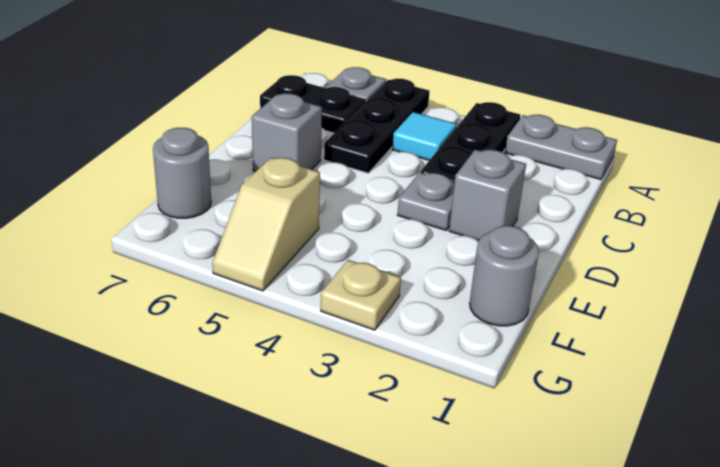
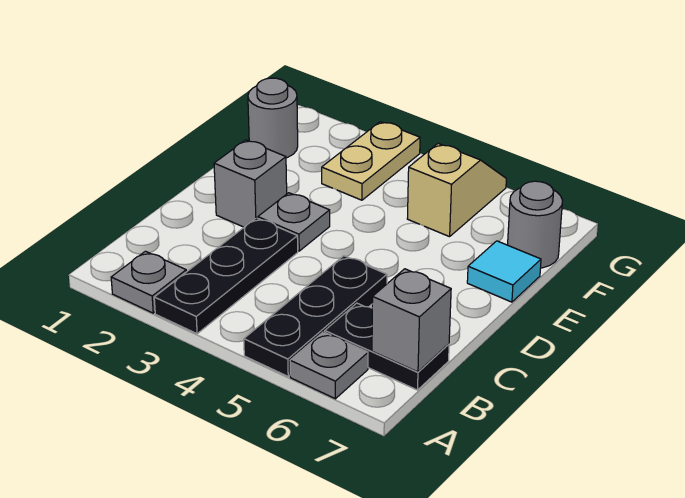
grey plate A1:A2 level 1 -> grey plate A2 level 1
cyan tile B4 level 1 -> cyan tile E7 level 1
grey brick D6 level 1 -> grey brick B7 level 2
tan plate G3 level 1 -> tan plate F3:G3 level 1

